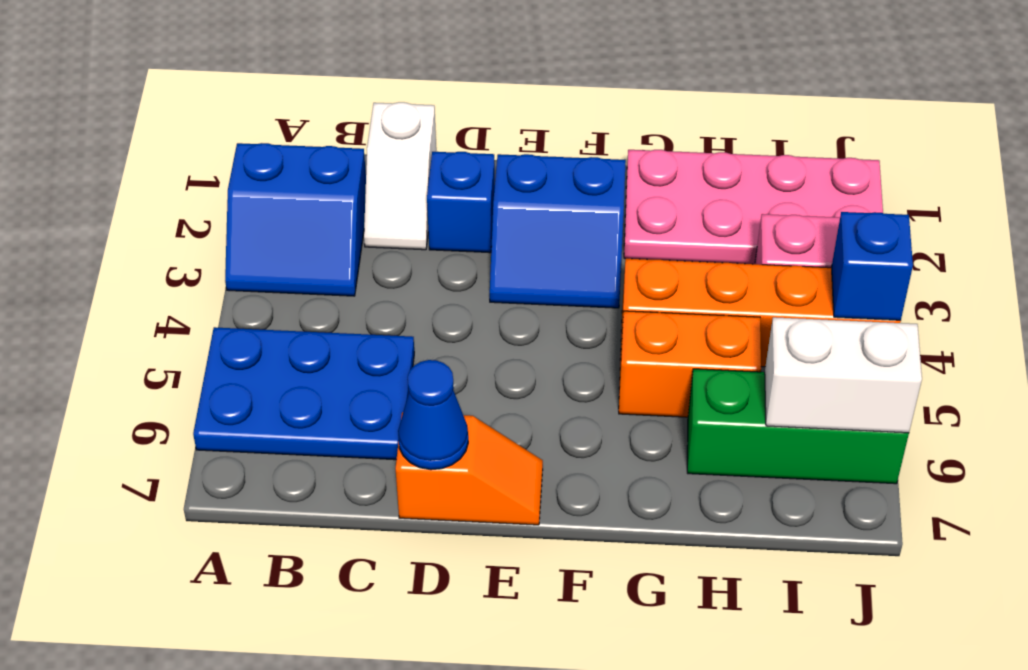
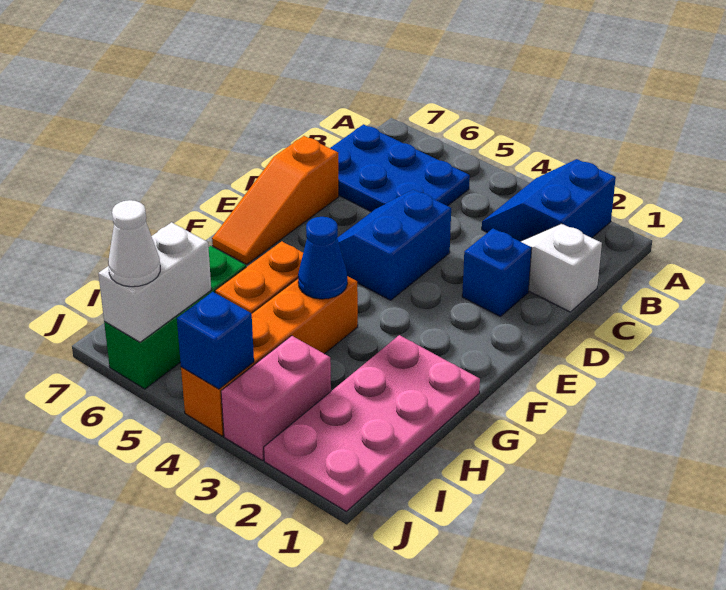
blue plate A5:C6 level 1 -> blue plate B5:C7 level 1
orange slope D7:E7 level 1 top D -> orange slope D7:F7 level 1 top D
blue cone D7 level 2 -> blue cone G4 level 2
blue slope E2:F3 level 1 top 2 -> blue slope D4:E5 level 1 top 4
none -> white cone J6 level 3

